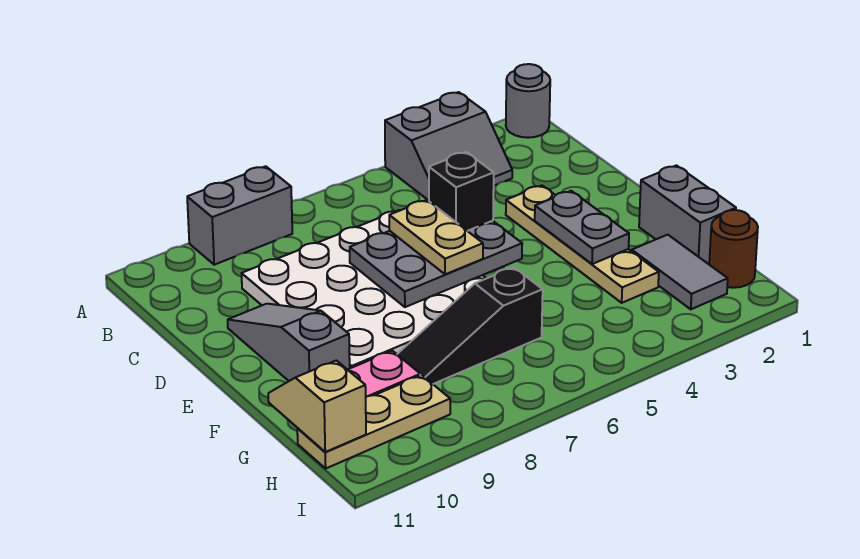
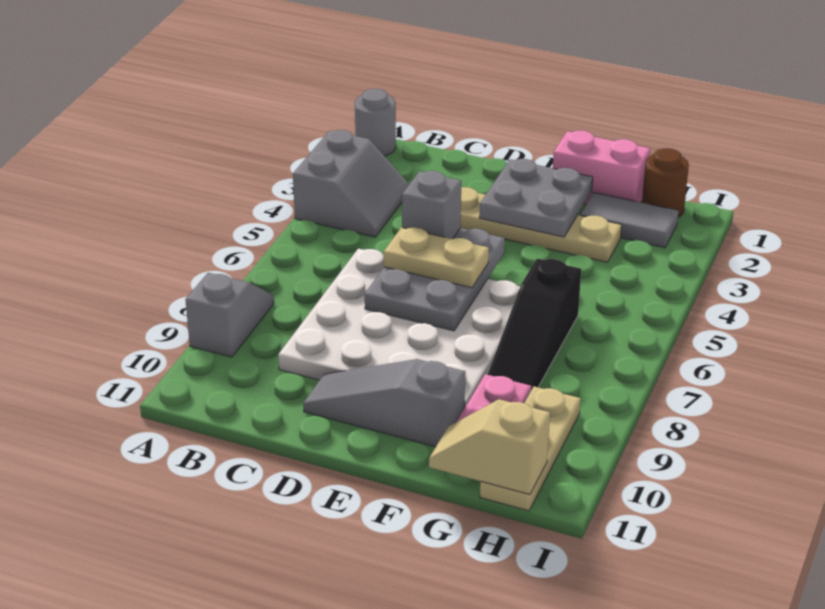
grey brick A8:A9 level 1 -> grey slope A8:A9 level 1 top 9
black brick D5 level 3 -> grey brick D5 level 3
grey plate E3:F3 level 2 -> grey plate E2:F3 level 2
grey brick F1:G1 level 1 -> pink brick F1:G1 level 1

